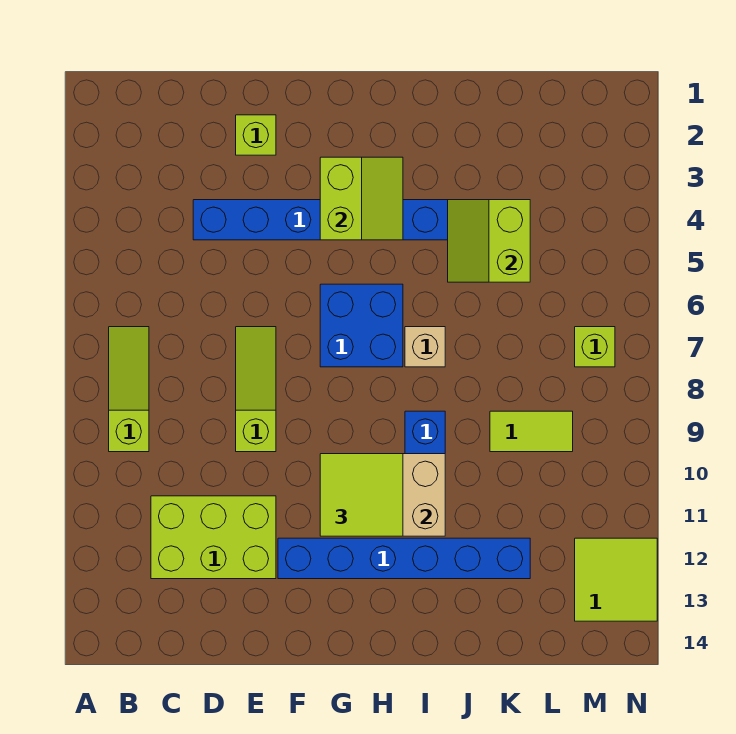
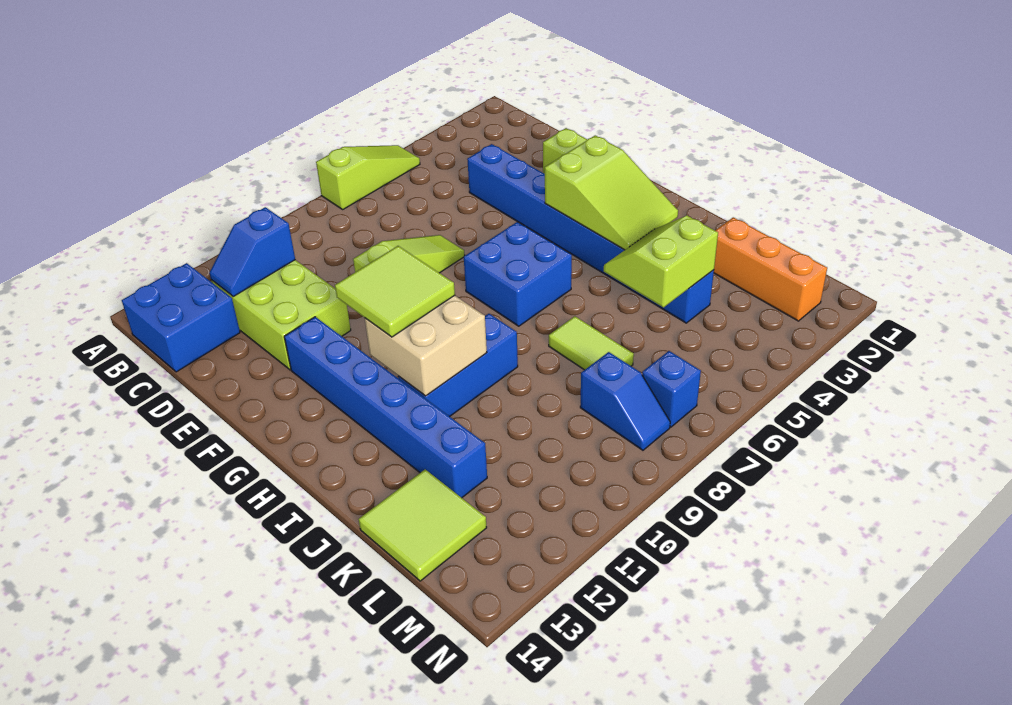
lime slope B7:B9 level 1 top 9 -> lime slope A5:A7 level 1 top 7
none -> blue brick B13:C14 level 1
none -> blue slope C11:C12 level 2 top 11
lime slope G3:H4 level 2 top G -> lime slope G3:I4 level 2 top G
tan brick I7 level 1 -> none
none -> orange brick K2:M2 level 1
lime tile K9:L9 level 1 -> lime tile J7:K7 level 1
none -> blue slope L8:M8 level 1 top L
lime brick M7 level 1 -> blue brick M7 level 1
lime tile M12:N13 level 1 -> lime tile K13:L14 level 1

